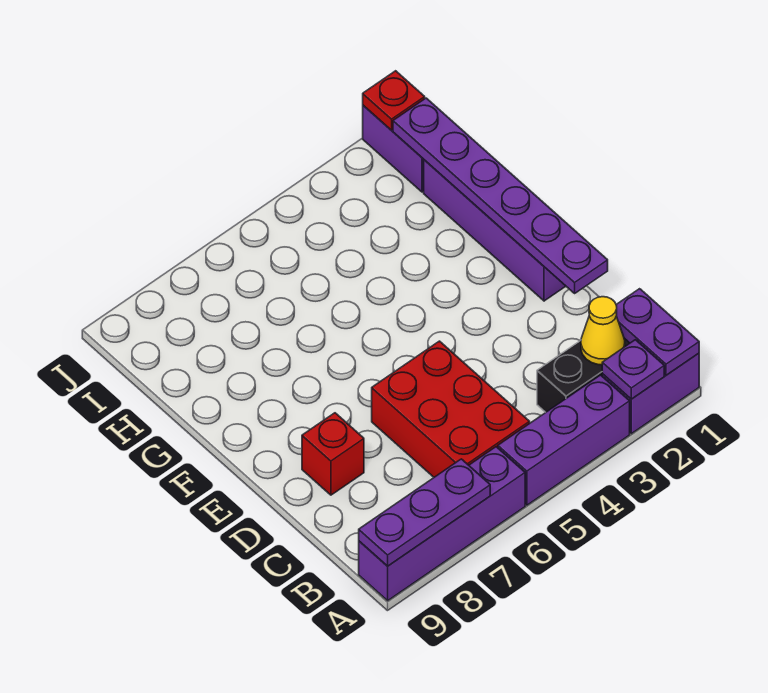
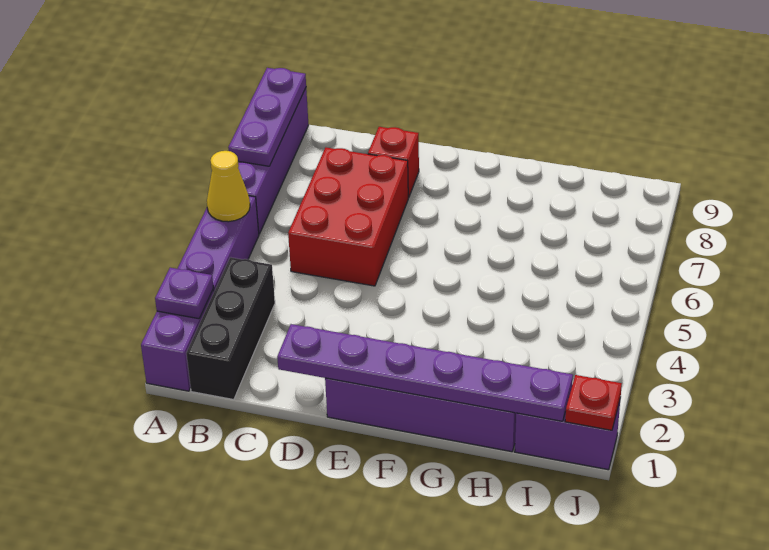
purple plate A1:B1 level 2 -> none
yellow cone B2 level 2 -> yellow cone A5 level 2
red brick B5:D6 level 1 -> red brick C5:D7 level 1

